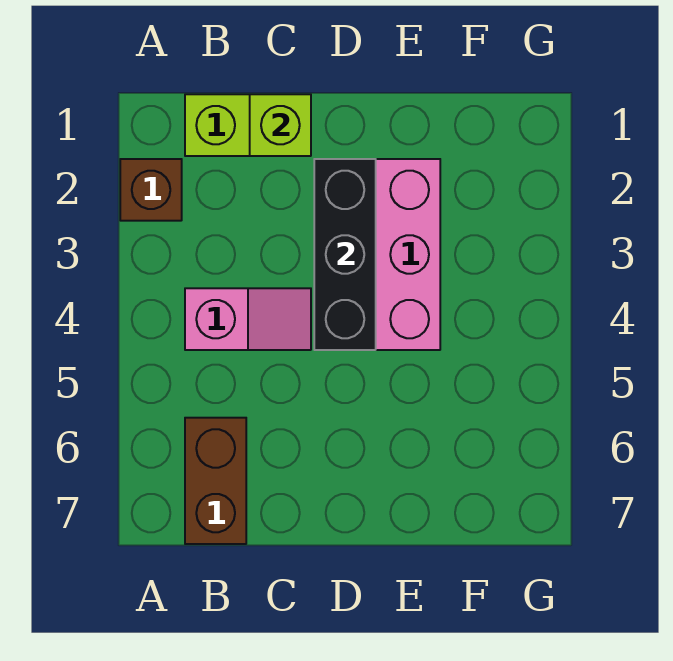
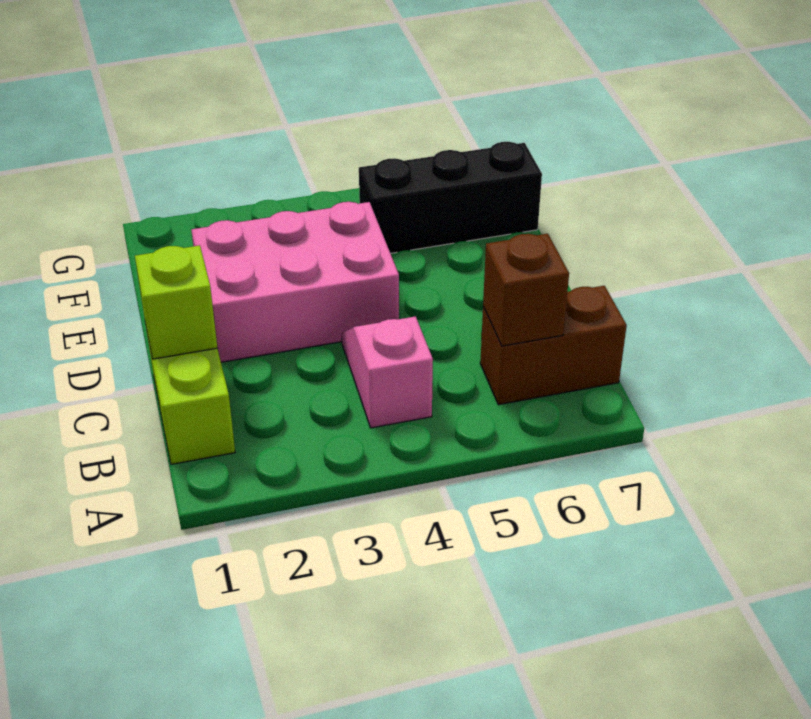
brown brick A2 level 1 -> brown brick B6 level 2
black brick D2:D4 level 2 -> black brick F5:F7 level 1

